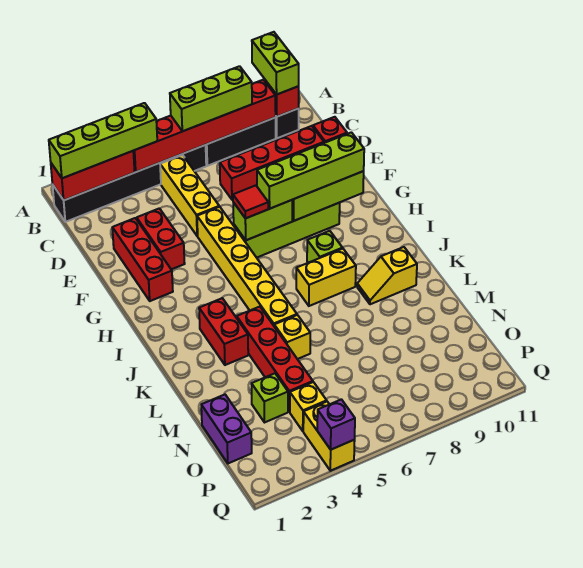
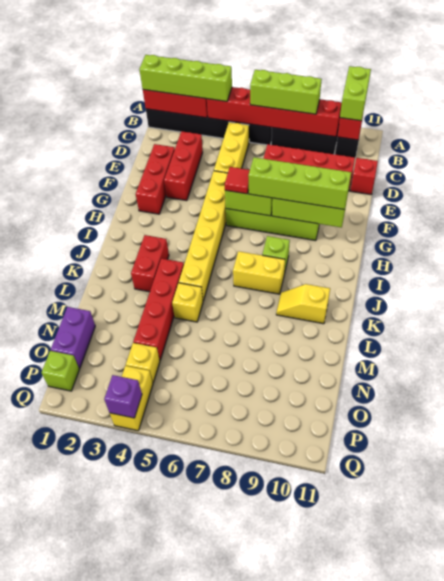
red brick E3:F3 level 1 -> red brick D3:F3 level 1
lime brick N3 level 1 -> lime brick P1 level 1

